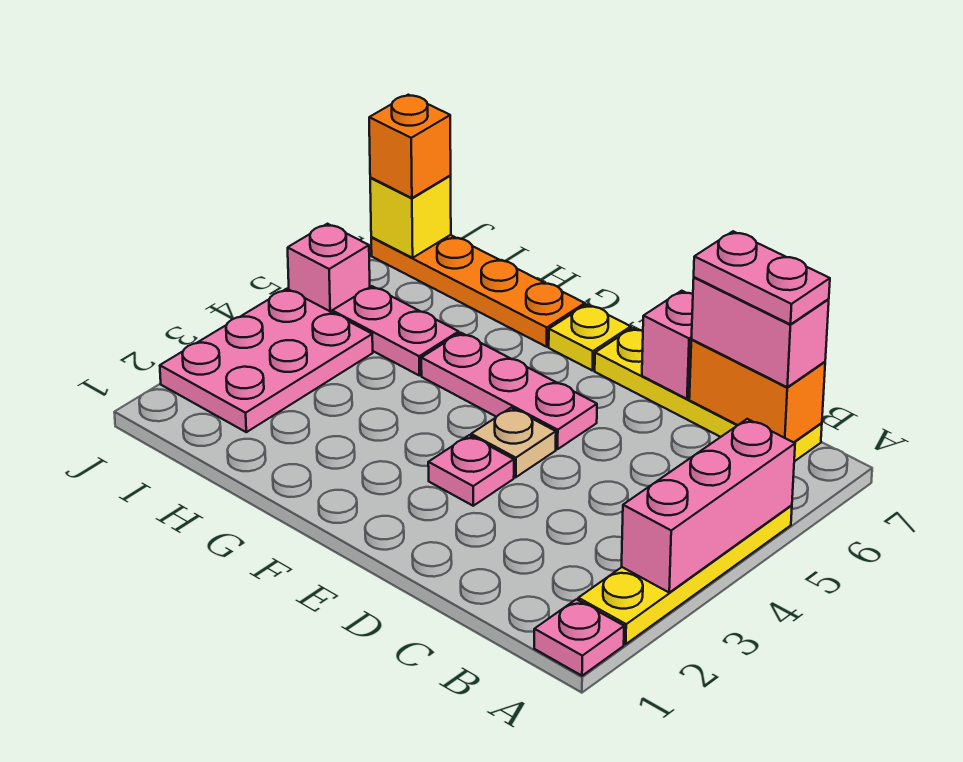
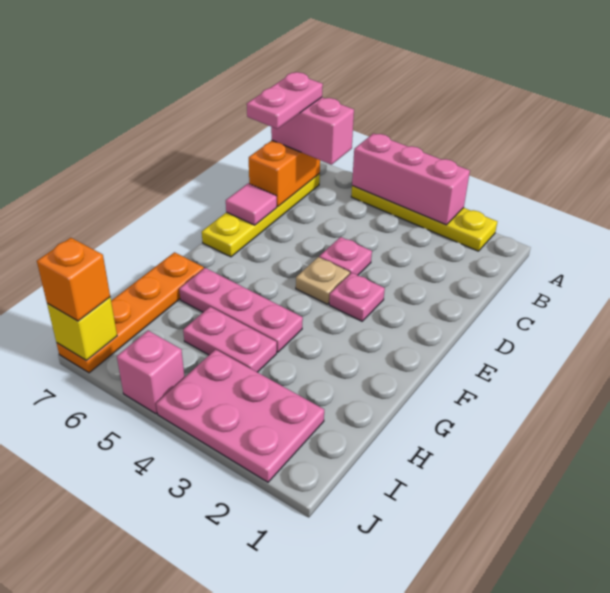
pink plate A1 level 1 -> pink plate D4 level 1
pink brick B7:C7 level 3 -> pink brick B6:B7 level 3
pink brick D7 level 2 -> pink tile D7 level 2
pink plate E5:G5 level 1 -> pink plate G4:G6 level 1
yellow plate F7 level 1 -> none
pink plate H5:I5 level 1 -> pink plate H4:H5 level 1

